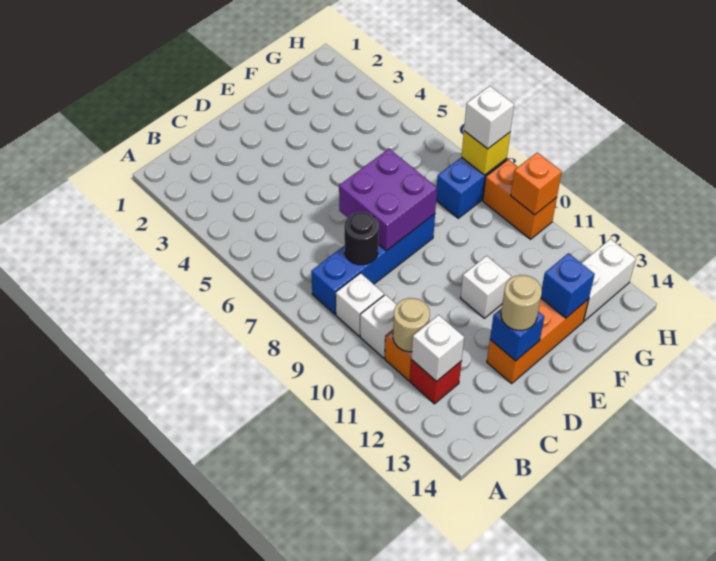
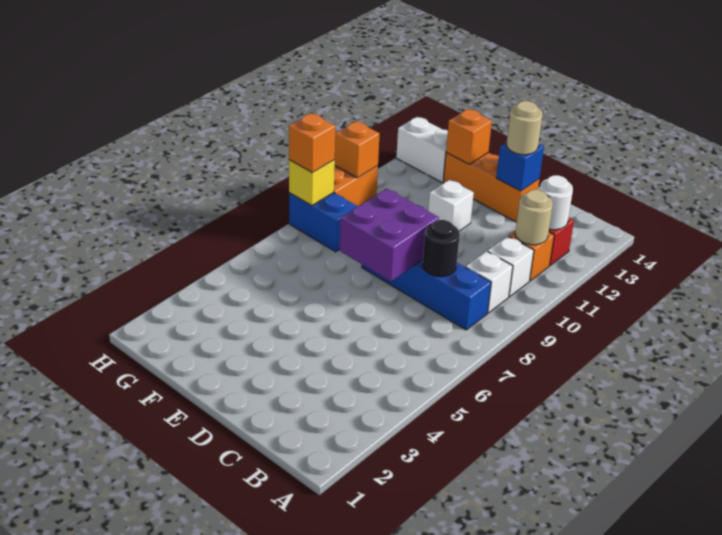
white brick B12 level 2 -> white round brick B12 level 2
blue brick F13 level 2 -> orange brick F13 level 2
white brick H8 level 3 -> orange brick H8 level 3

